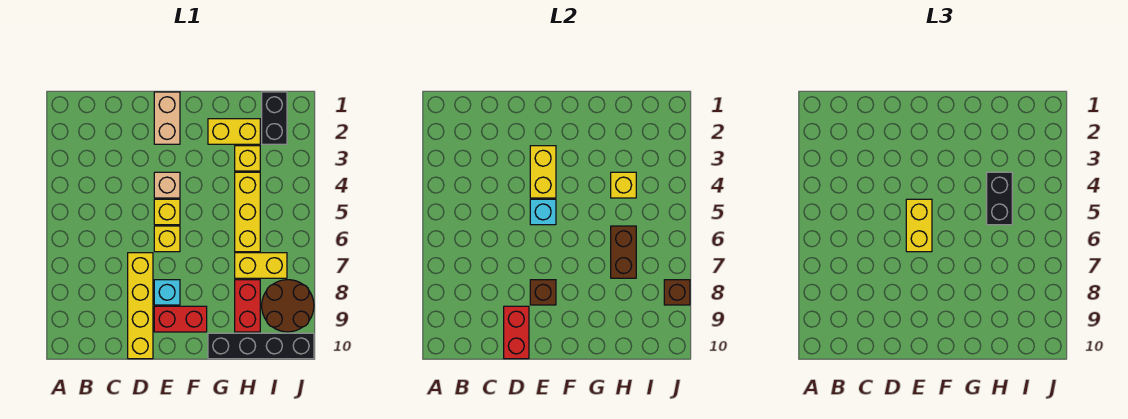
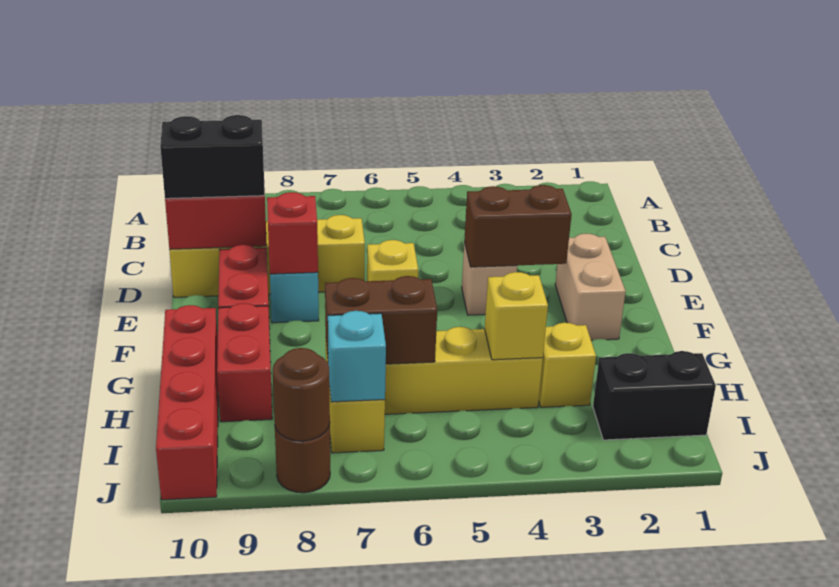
tan brick E1:E2 level 1 -> tan brick E2:F2 level 1
yellow brick E3:E4 level 2 -> brown brick E3:E4 level 2
yellow brick E5 level 1 -> none
cyan brick E5 level 2 -> cyan brick I7 level 2
yellow brick E5:E6 level 3 -> none
brown brick E8 level 2 -> red brick E8 level 2
yellow brick G2:H2 level 1 -> none
black brick G10:J10 level 1 -> red brick G10:J10 level 1
black brick H4:H5 level 3 -> black brick D9:D10 level 3
red brick H8:H9 level 1 -> red brick G9:H9 level 1
brown round brick I8:J9 level 1 -> brown round brick J8 level 1
brown brick J8 level 2 -> brown round brick J8 level 2

